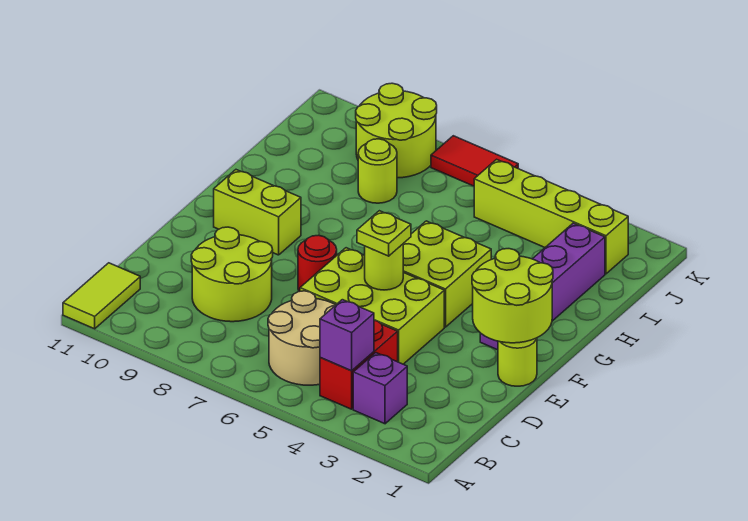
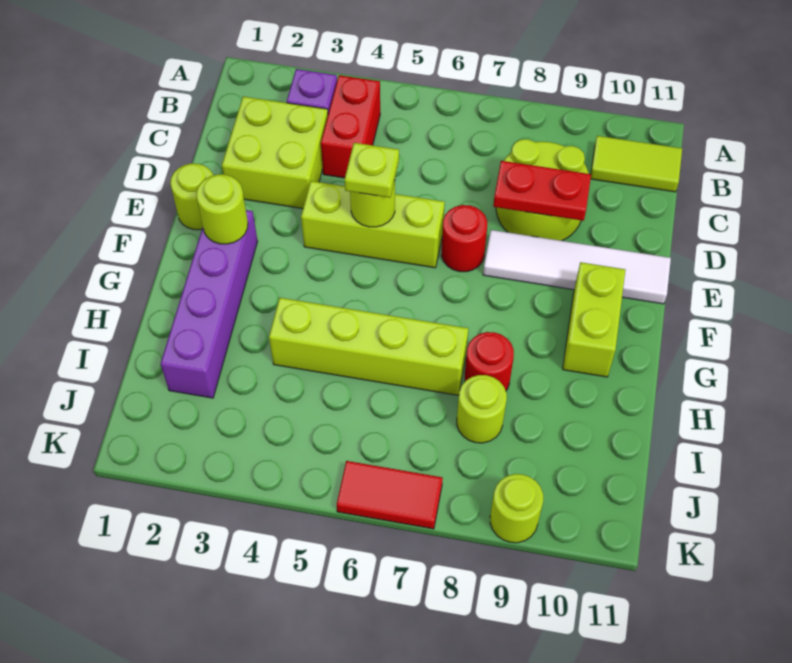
lime tile A11:B11 level 1 -> lime tile B10:B11 level 1
purple brick B4 level 2 -> none
tan round brick B5:C6 level 1 -> none
lime brick D4:E6 level 1 -> lime brick E4:E6 level 1
none -> red plate D8:D9 level 2
lime round brick E1:F2 level 2 -> lime round brick F2 level 2
none -> white tile E8:E11 level 1
lime brick F4:G5 level 1 -> lime brick C2:D3 level 1
lime brick F9:F10 level 1 -> lime brick F10:G10 level 1
none -> red round brick H8 level 1
lime brick J2:J5 level 1 -> lime brick H4:H7 level 1
lime round brick J8:K9 level 1 -> lime round brick K9 level 1

